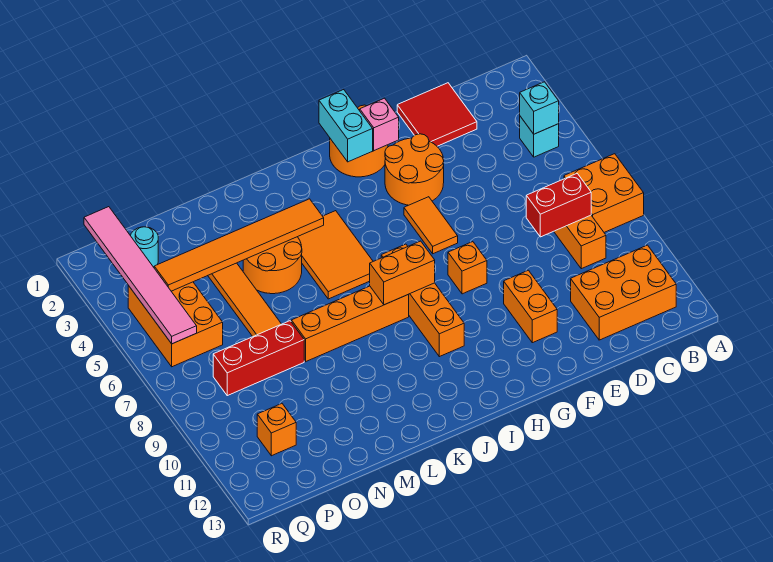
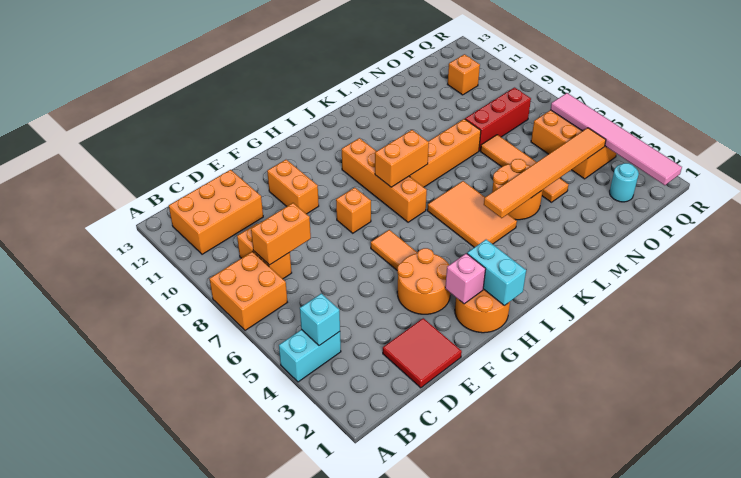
cyan brick B4 level 1 -> cyan brick A4:B4 level 1
red brick C8:D8 level 2 -> orange brick C8:D8 level 2

